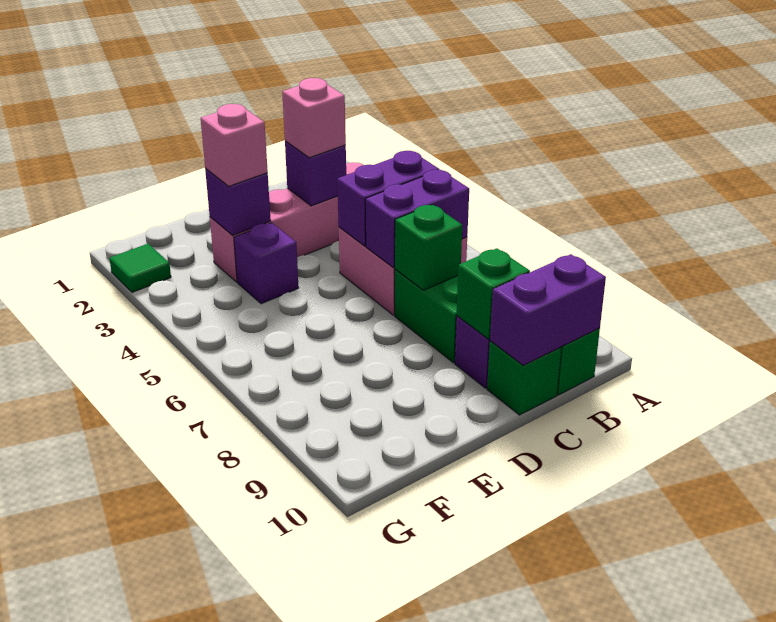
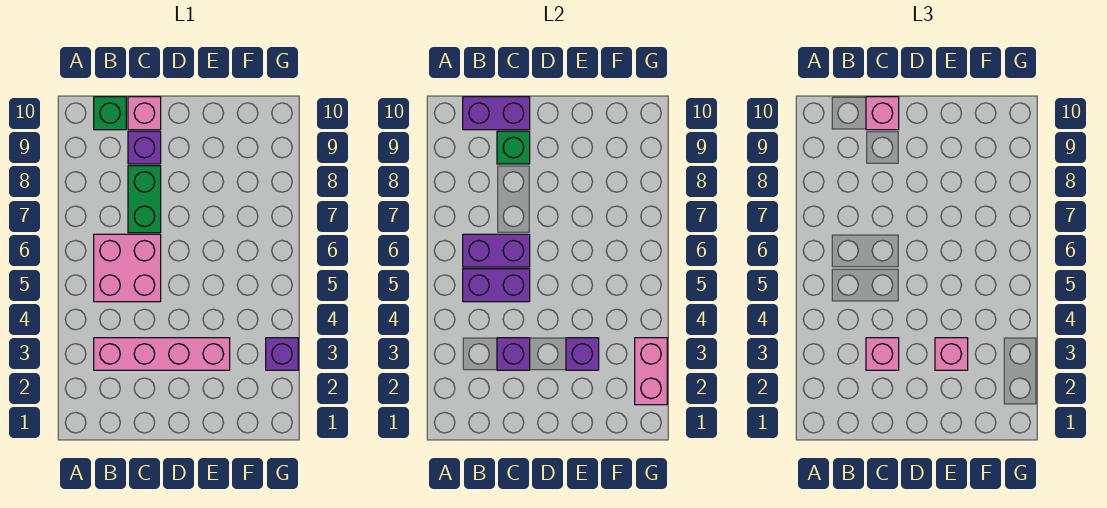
green brick C7 level 2 -> none
green brick C10 level 1 -> pink brick C10 level 1
none -> pink brick C10 level 3
purple brick E4 level 1 -> purple brick G3 level 1
green tile G2 level 1 -> none
none -> pink brick G2:G3 level 2

